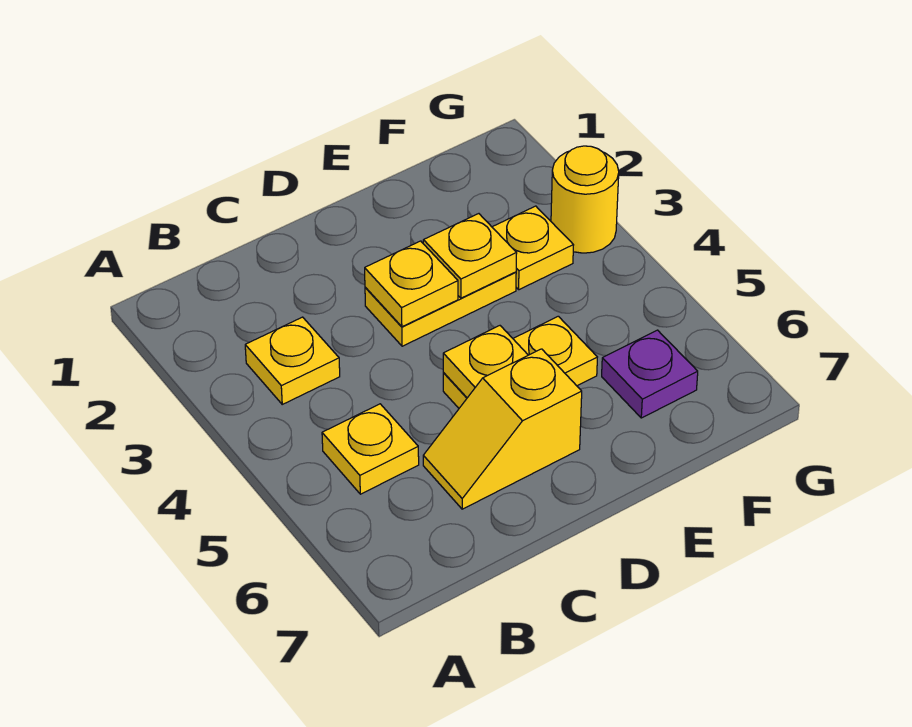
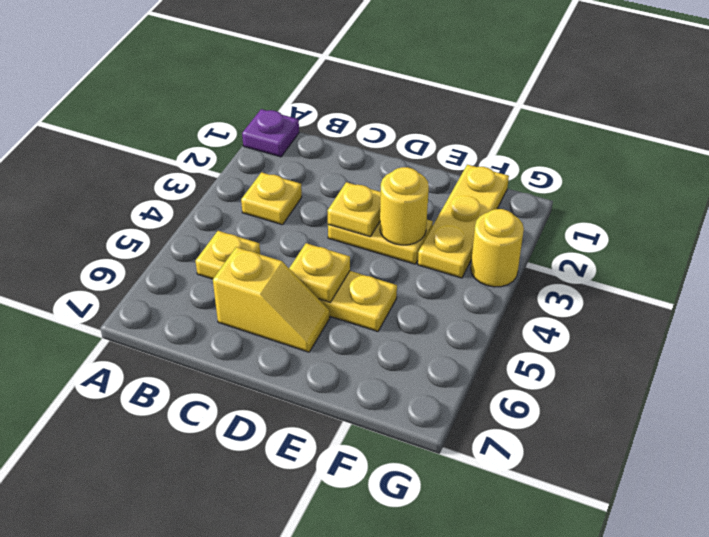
yellow slope C6:D6 level 1 top D -> yellow slope C6:D6 level 1 top C
yellow plate E3 level 2 -> yellow round brick E3 level 2
yellow plate F3 level 1 -> yellow plate F1:F3 level 1
purple plate F6 level 1 -> purple plate A1 level 1

